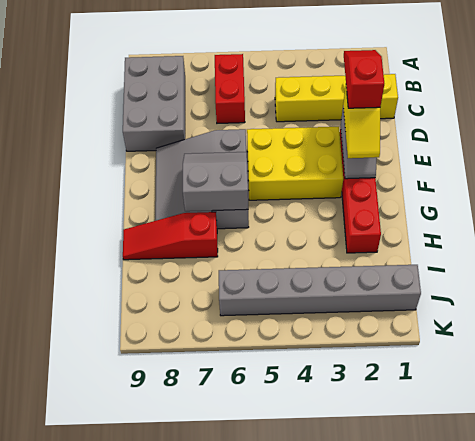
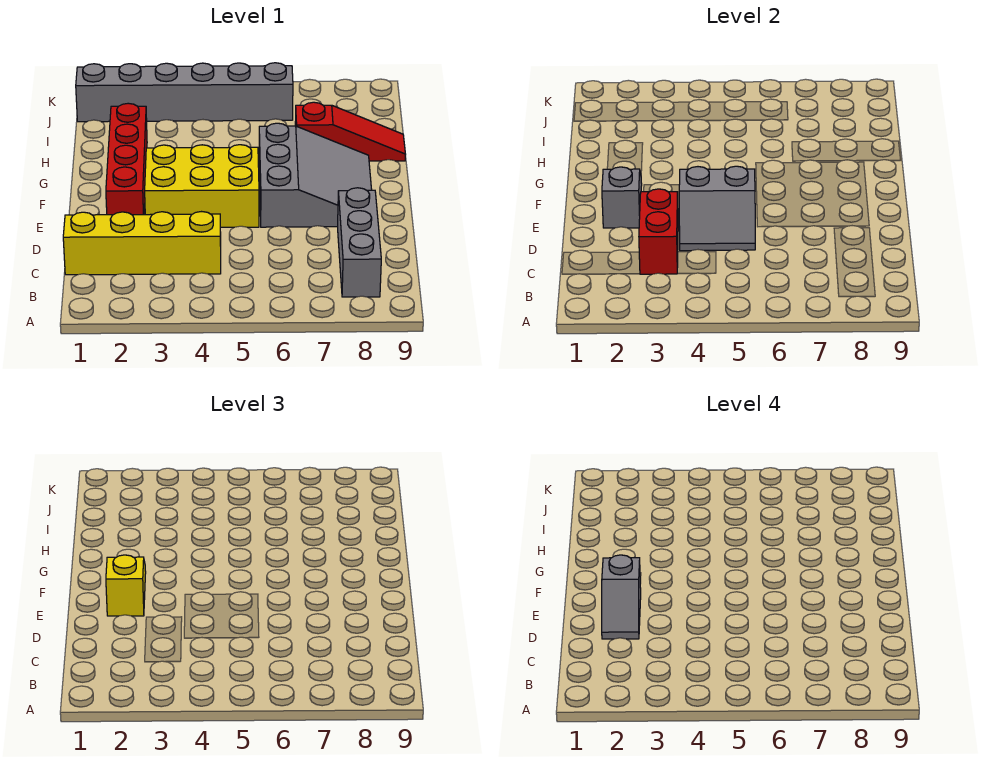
red brick B6:C6 level 1 -> red brick C3:D3 level 2
grey brick B8:D9 level 1 -> grey brick B8:D8 level 1
red slope D2:E2 level 4 top E -> grey slope D2:E2 level 4 top E
grey slope F6:G7 level 2 top G -> grey slope D4:E5 level 2 top E

